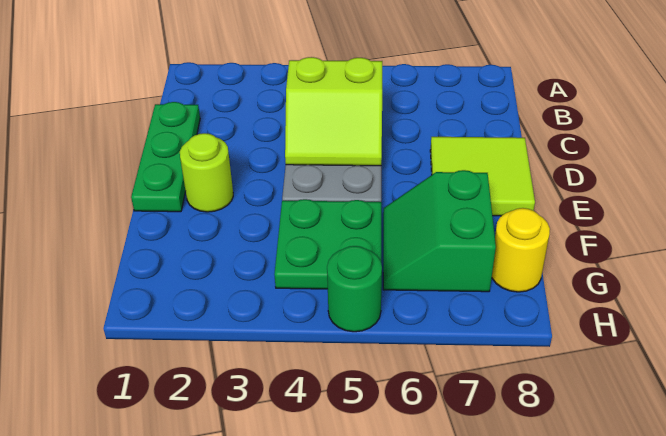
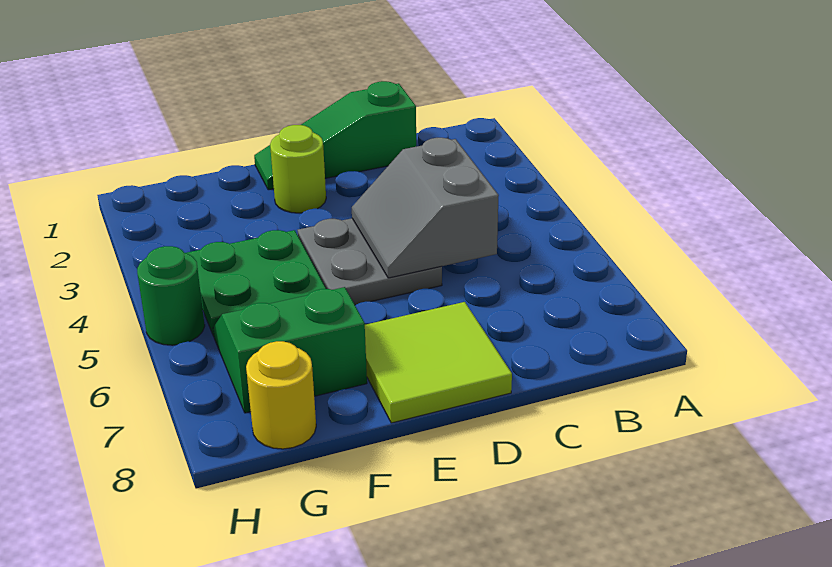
green plate C1:E1 level 1 -> green slope C1:E1 level 1 top C
lime slope C4:D5 level 2 top C -> grey slope C4:D5 level 2 top C

